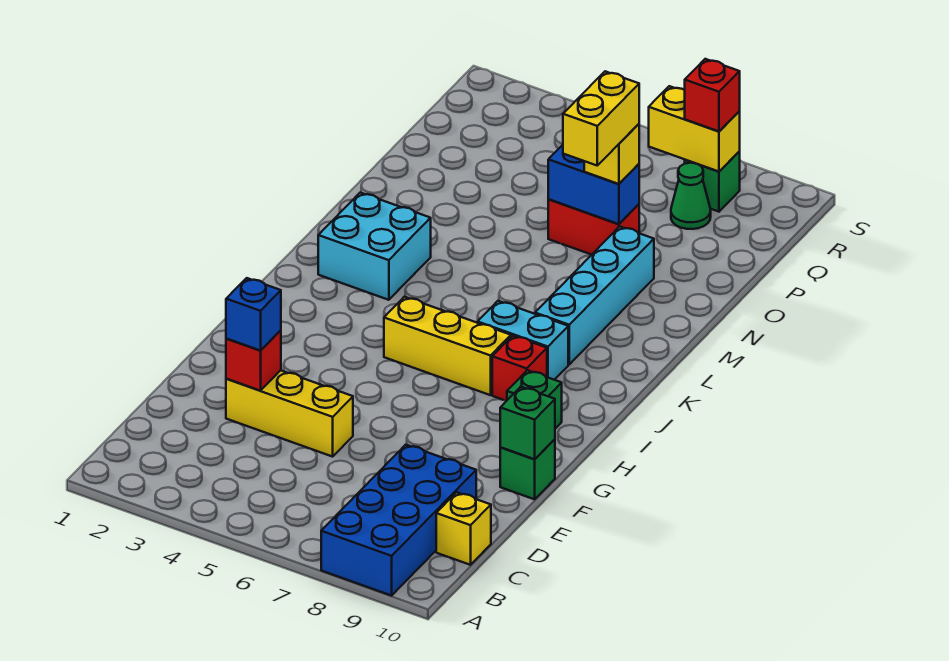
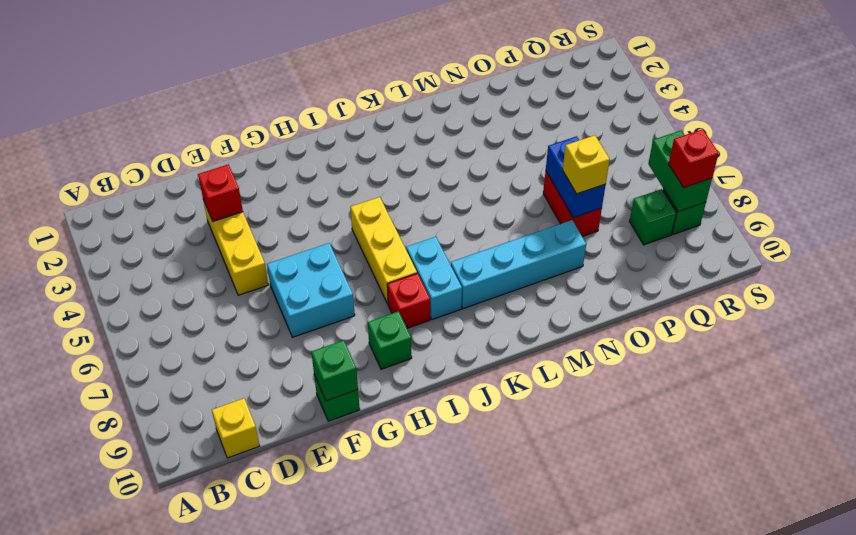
blue brick A8:D9 level 1 -> none
blue brick E3 level 3 -> none
cyan brick K2:L3 level 1 -> cyan brick F6:G7 level 1
yellow brick N7:O7 level 4 -> none
green cone Q8 level 1 -> green brick Q8 level 1
yellow brick R7:R8 level 2 -> green brick R7:R8 level 2

